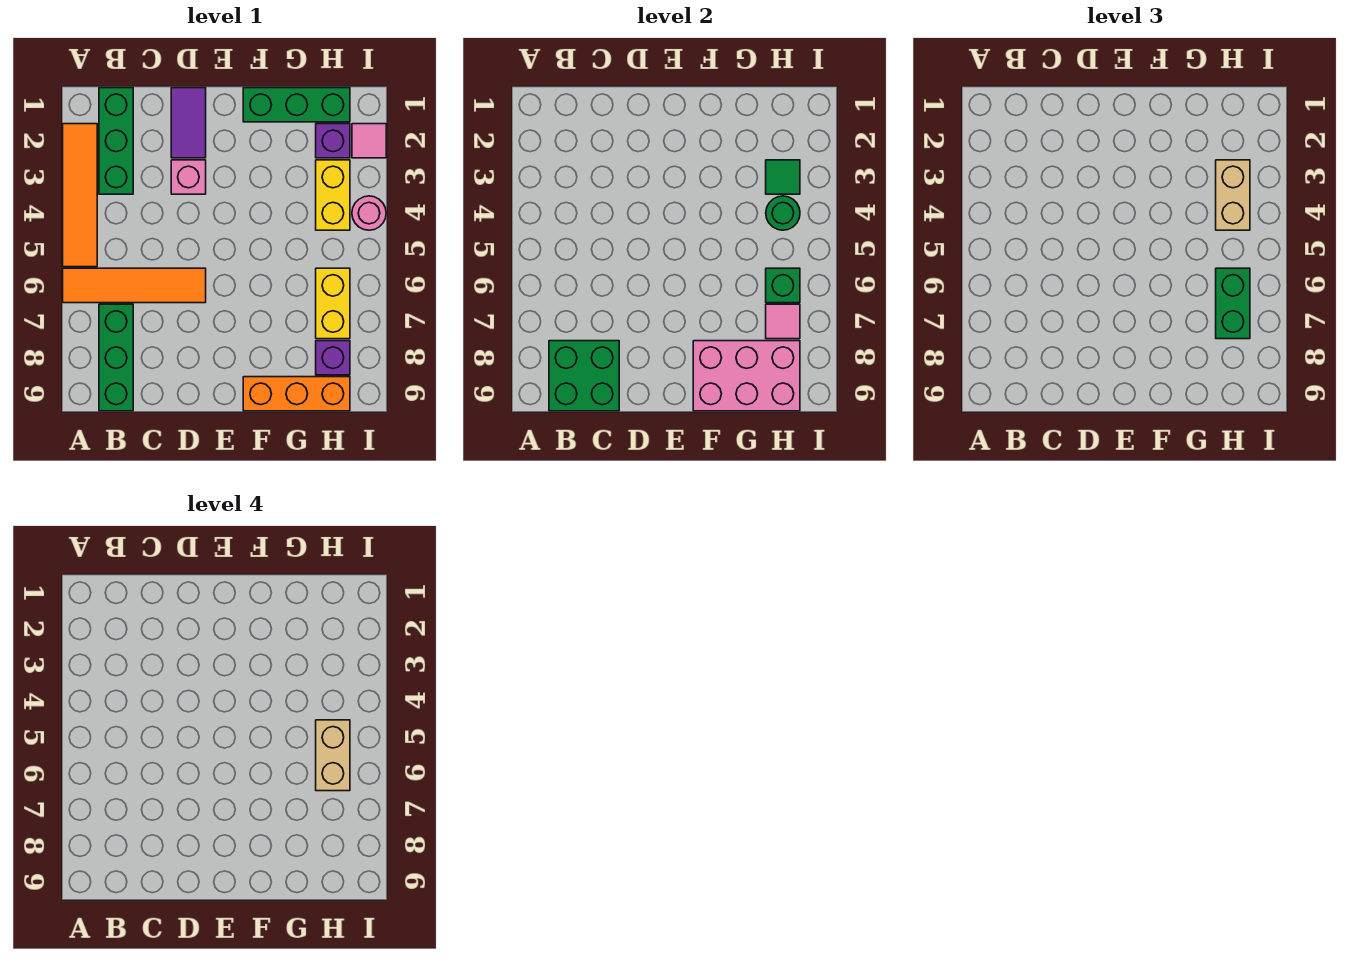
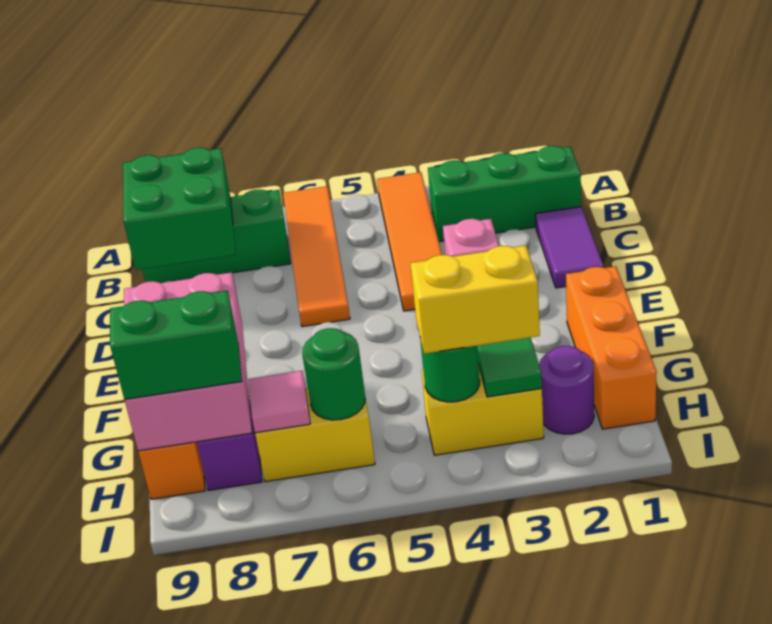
orange tile A2:A5 level 1 -> orange tile A4:D4 level 1
purple tile D1:D2 level 1 -> purple tile C1:D1 level 1
green brick F1:H1 level 1 -> orange brick F1:H1 level 1
purple brick H2 level 1 -> purple round brick H2 level 1
tan brick H3:H4 level 3 -> yellow brick H3:H4 level 3
tan brick H5:H6 level 4 -> none
green brick H6 level 2 -> green round brick H6 level 2
green brick H6:H7 level 3 -> green brick H8:H9 level 3
pink tile I2 level 1 -> none
pink round brick I4 level 1 -> none

